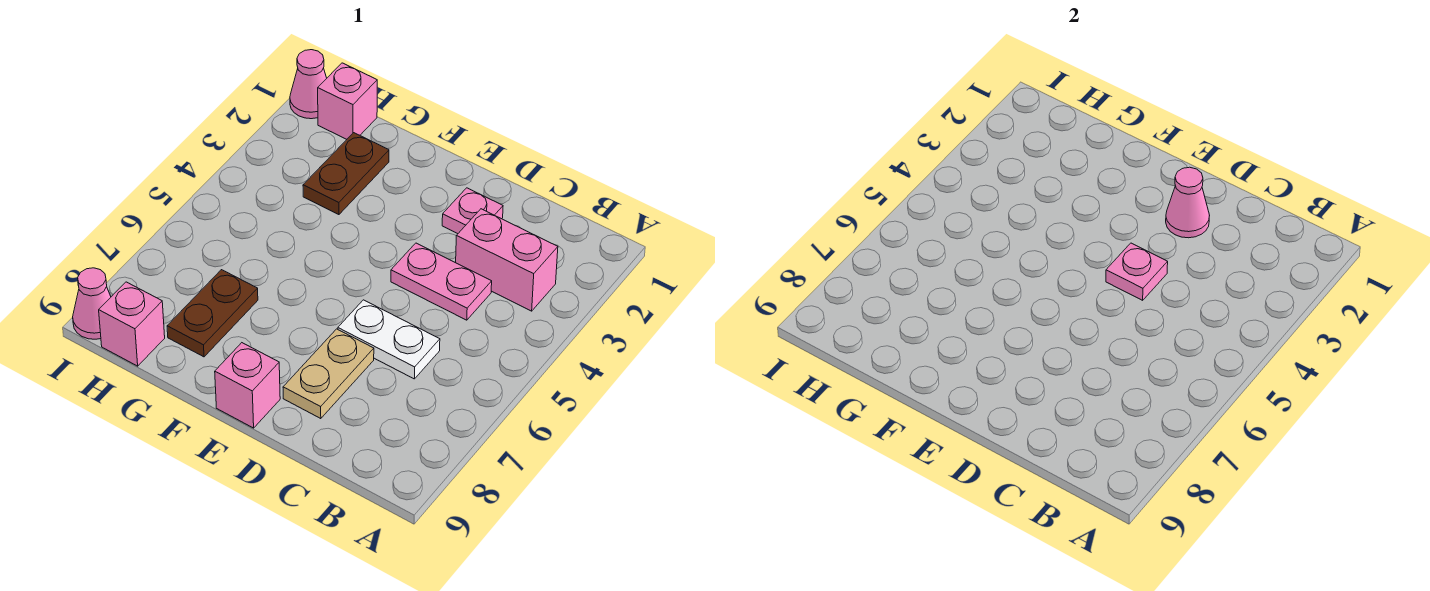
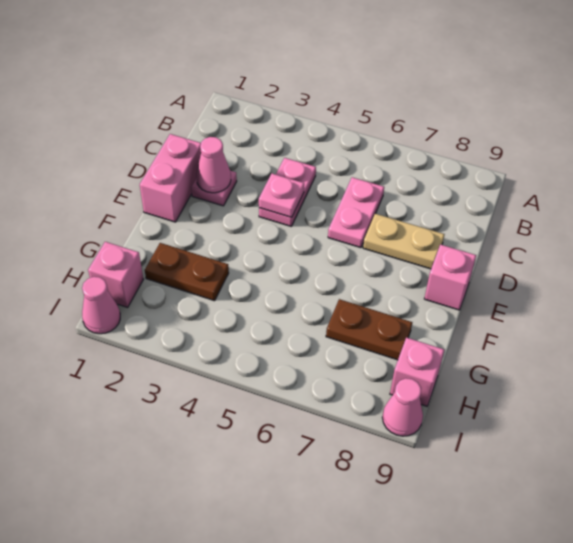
pink brick B3:C3 level 1 -> pink brick D1:E1 level 1
white plate C6:D6 level 1 -> pink plate C6:D6 level 1

